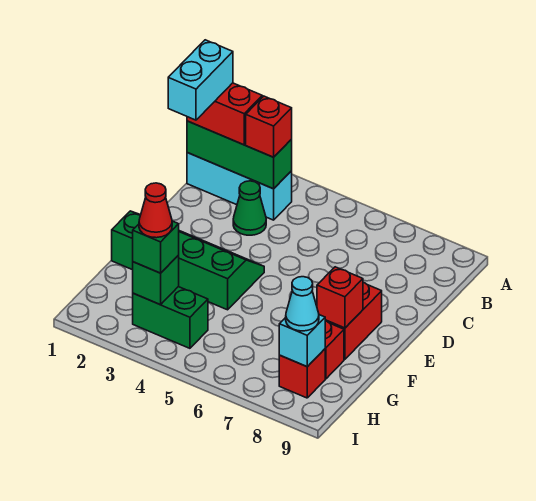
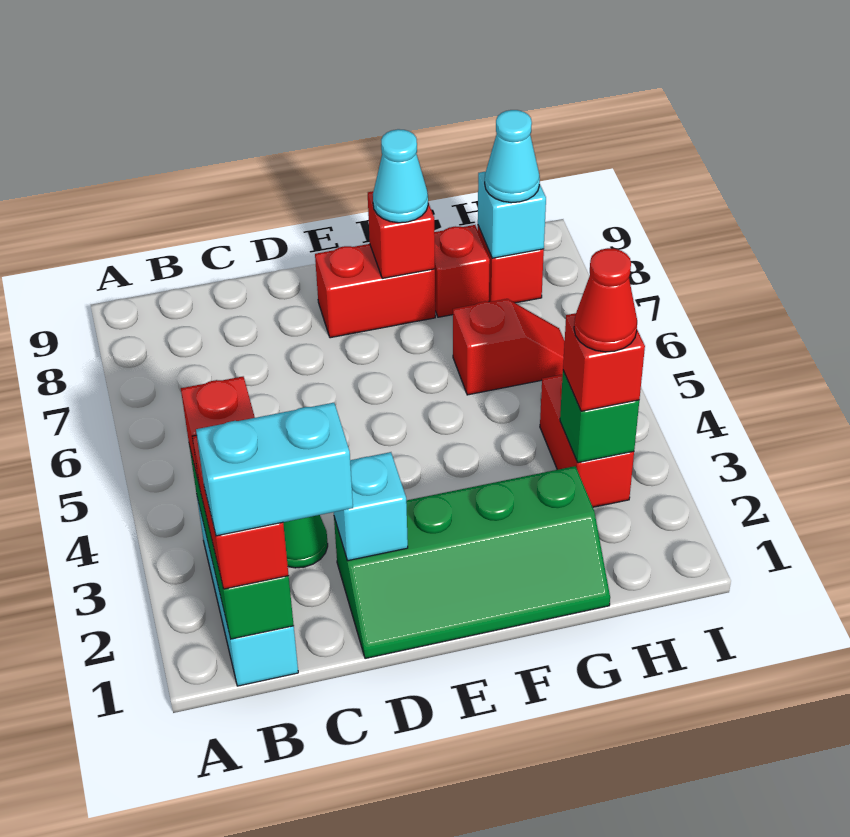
none -> cyan brick D2 level 2
green slope E1:F4 level 1 top F -> green slope D1:G2 level 1 top 2
none -> cyan cone F8 level 3
none -> red slope G6:H6 level 1 top G
green brick H3:H4 level 1 -> red brick H3:H4 level 1
green brick H3 level 3 -> red brick H3 level 3

